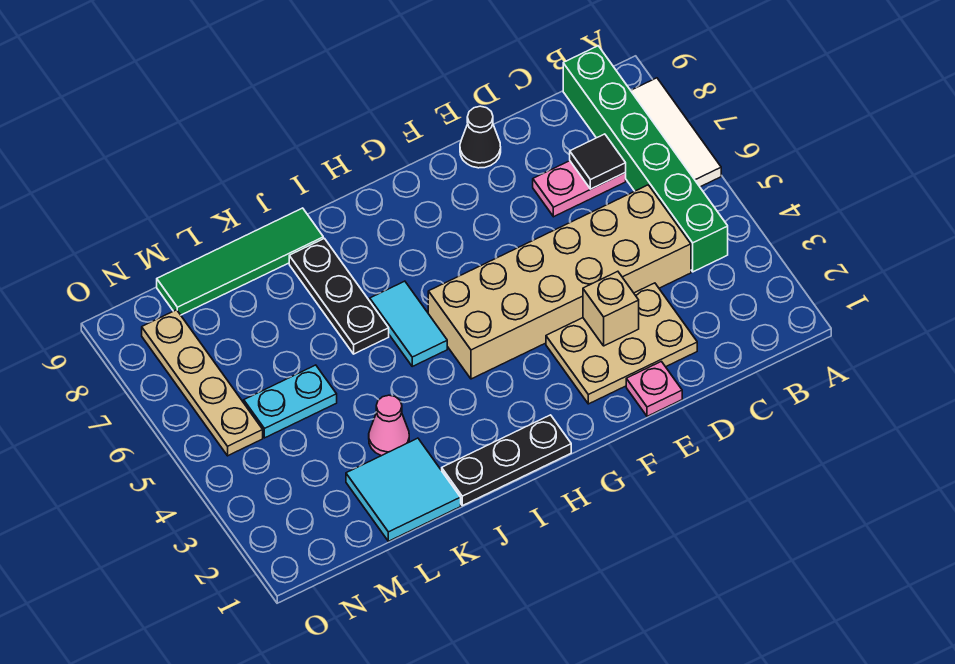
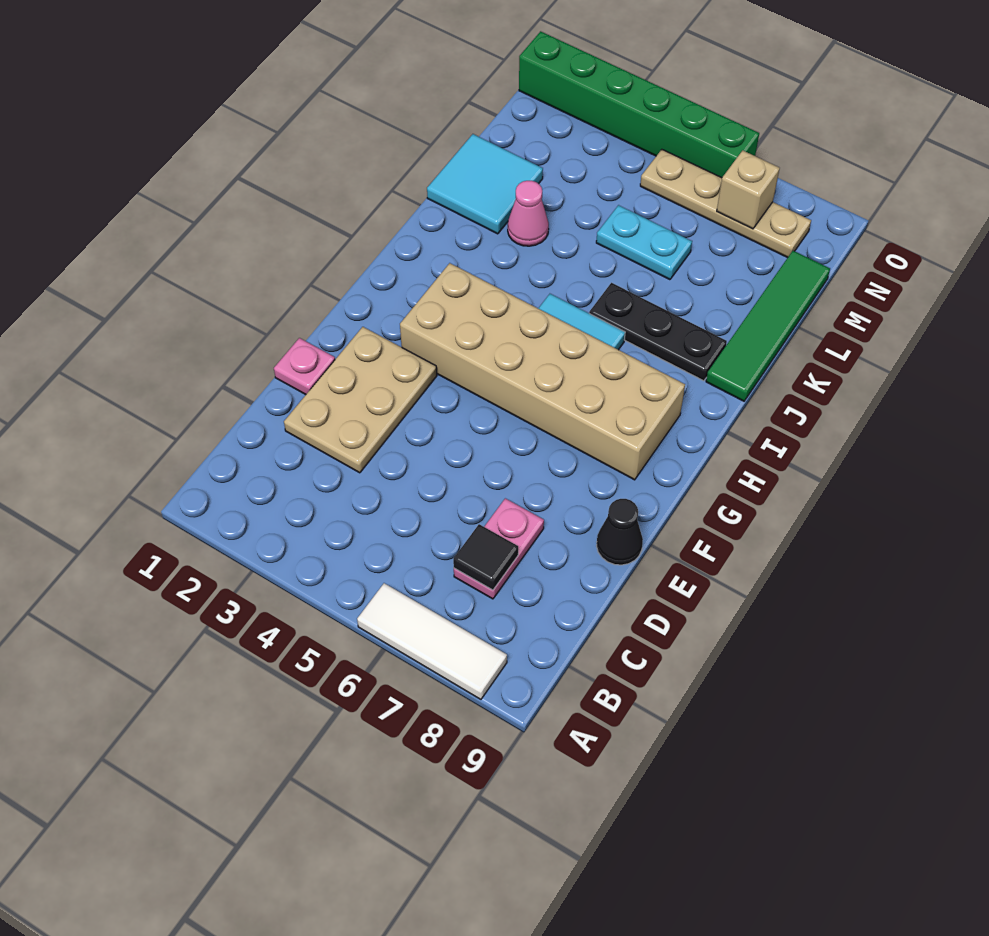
green brick B4:B9 level 1 -> green brick O1:O6 level 1
tan brick C4:H5 level 1 -> tan brick G3:H8 level 1
tan brick E3 level 2 -> tan brick N7 level 2
black plate H1:J1 level 1 -> none
cyan plate L5:M5 level 1 -> cyan plate L5:L6 level 1

